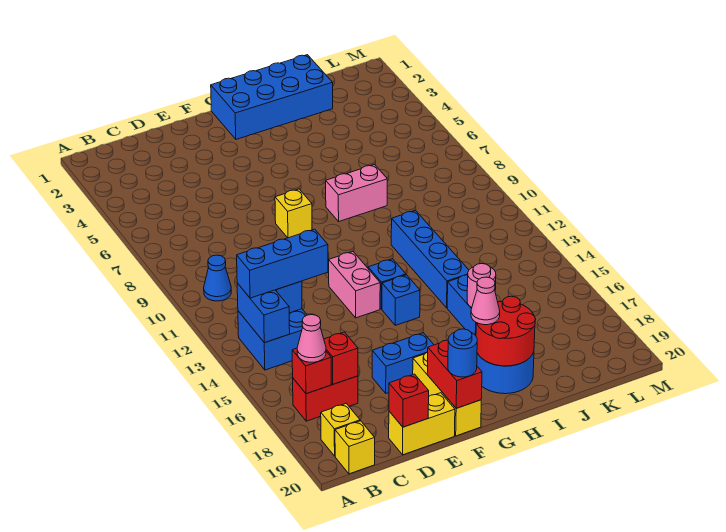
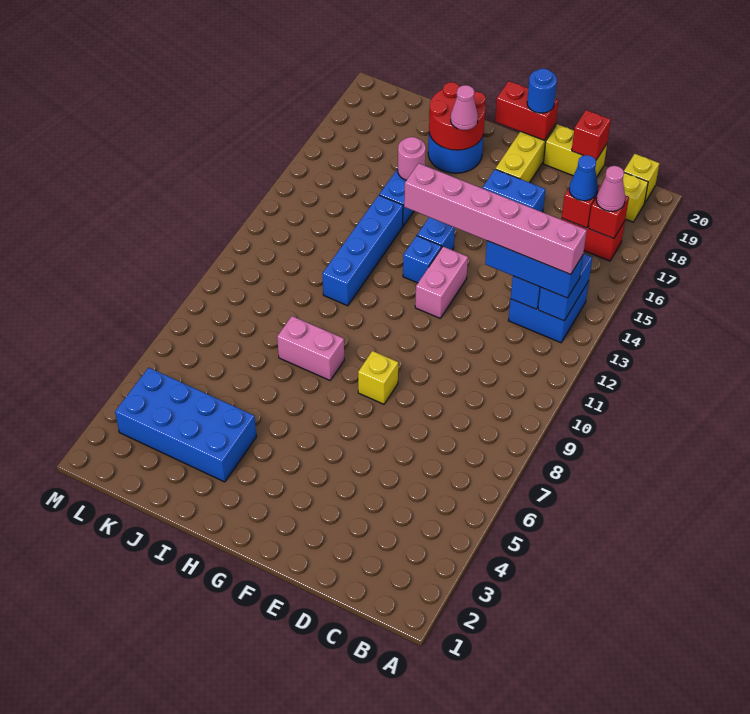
blue cone B10 level 1 -> blue cone C17 level 3
none -> pink brick B13:G13 level 4
red brick F19:F20 level 2 -> red brick F20:G20 level 2
blue brick G1:J2 level 1 -> blue brick I3:L4 level 1

